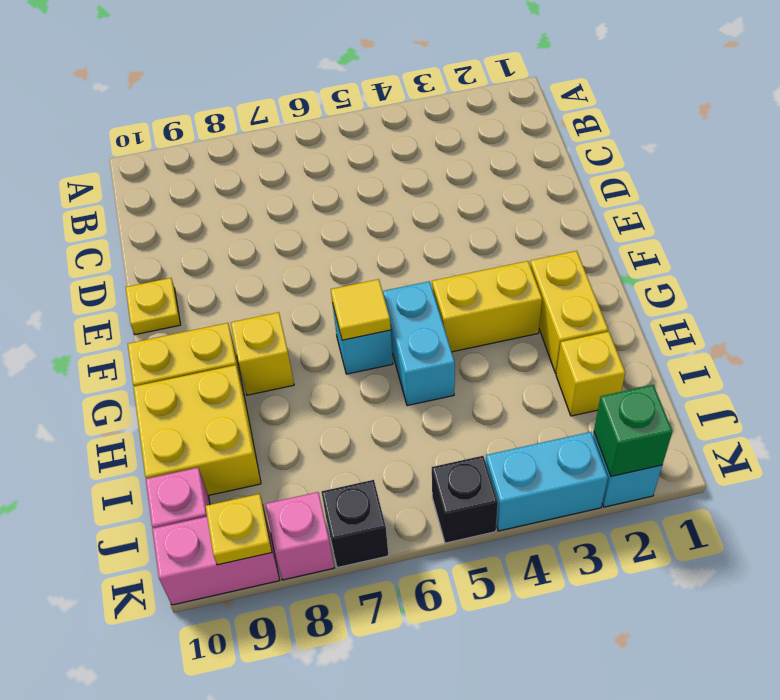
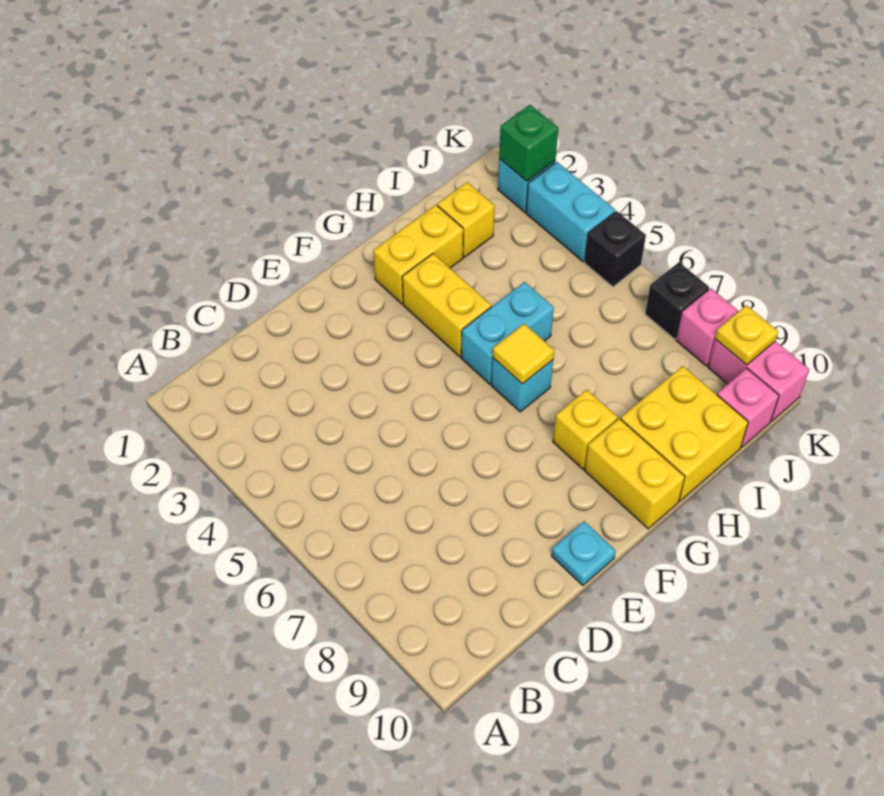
yellow plate E10 level 1 -> cyan plate E10 level 1

